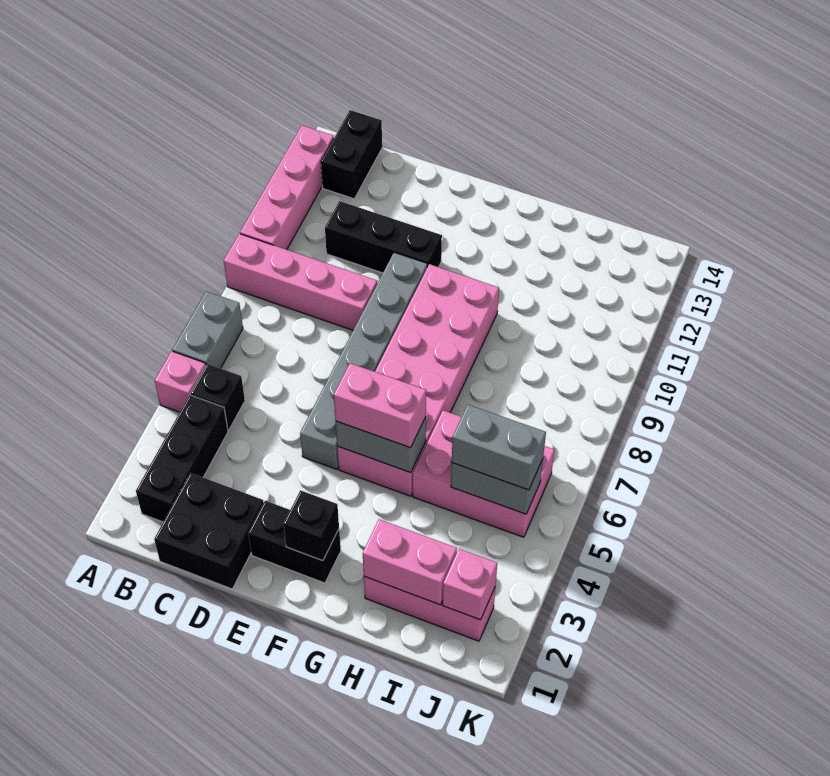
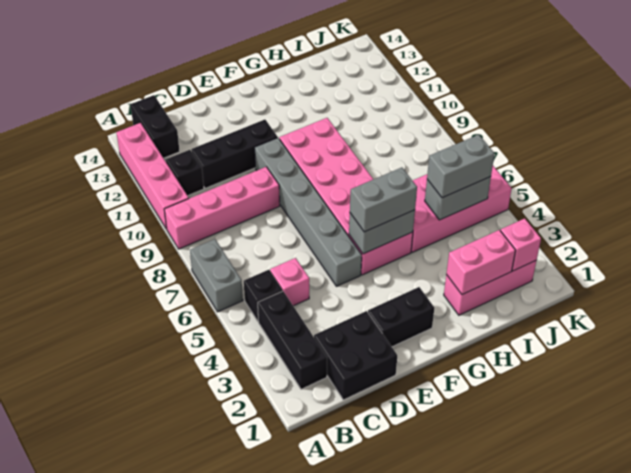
pink brick A5 level 1 -> pink brick C5 level 1
black brick F2 level 2 -> black brick B11 level 1
pink brick F5:G5 level 3 -> grey brick F5:G5 level 3
pink brick H5:J6 level 1 -> pink brick H5:K6 level 1

